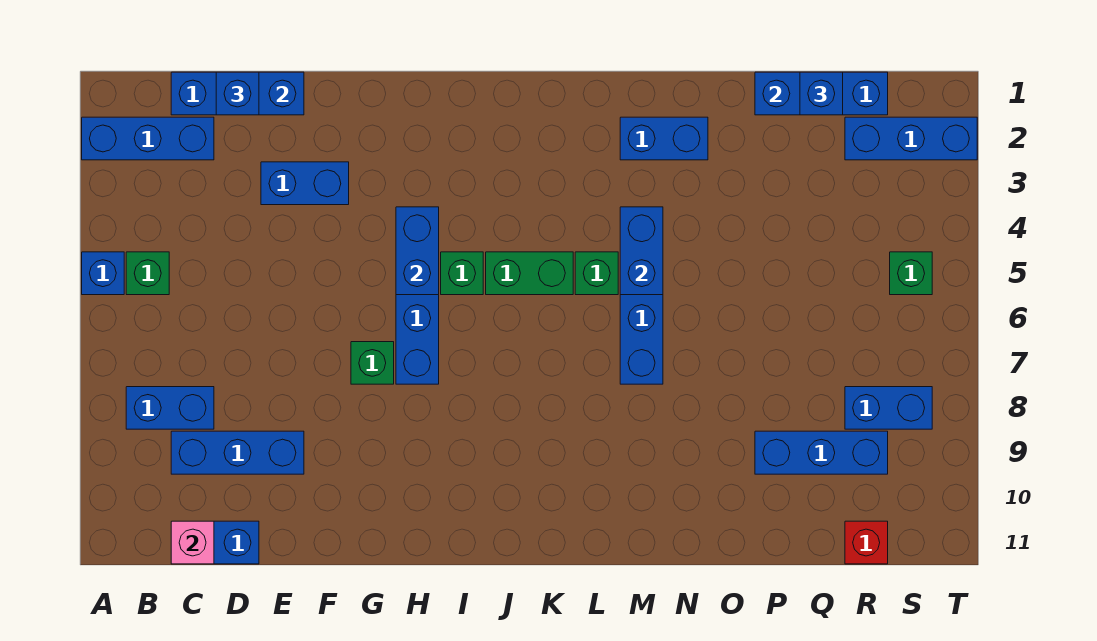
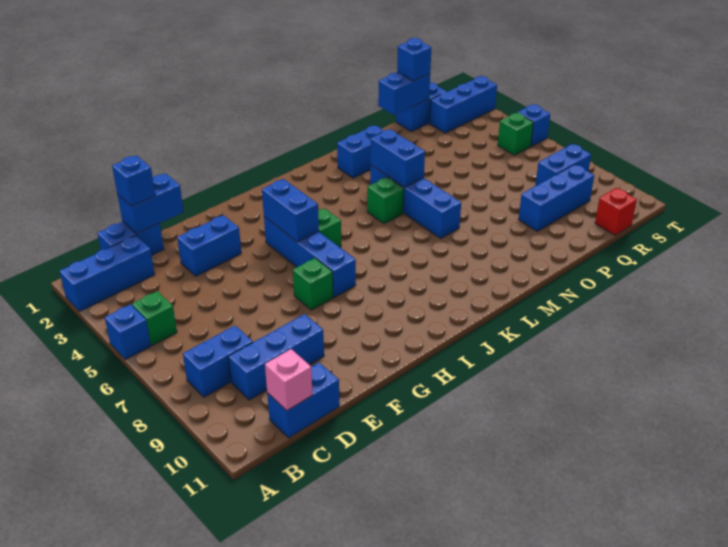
green brick J5:K5 level 1 -> none
none -> blue brick T5 level 1

